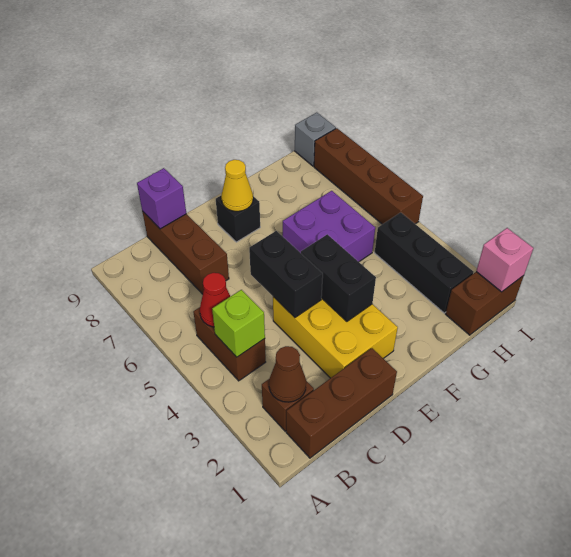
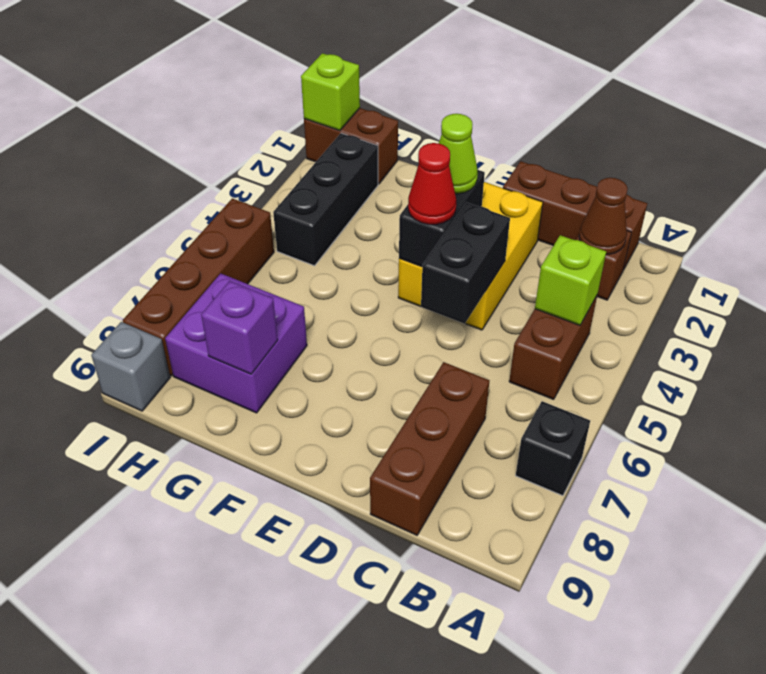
red cone B5 level 2 -> red cone E4 level 3
purple brick C9 level 2 -> purple brick G8 level 2
none -> lime cone E3 level 3
black brick E8 level 1 -> black brick A7 level 1
yellow cone E8 level 2 -> none
purple brick F5:G6 level 1 -> purple brick G7:H8 level 1
pink brick I1 level 2 -> lime brick I1 level 2

